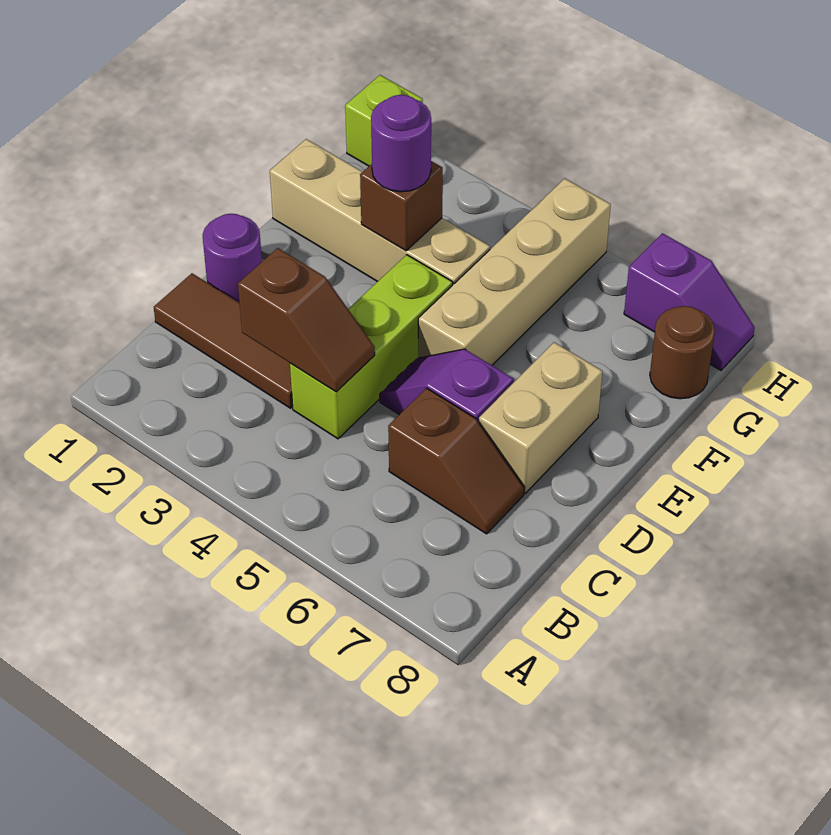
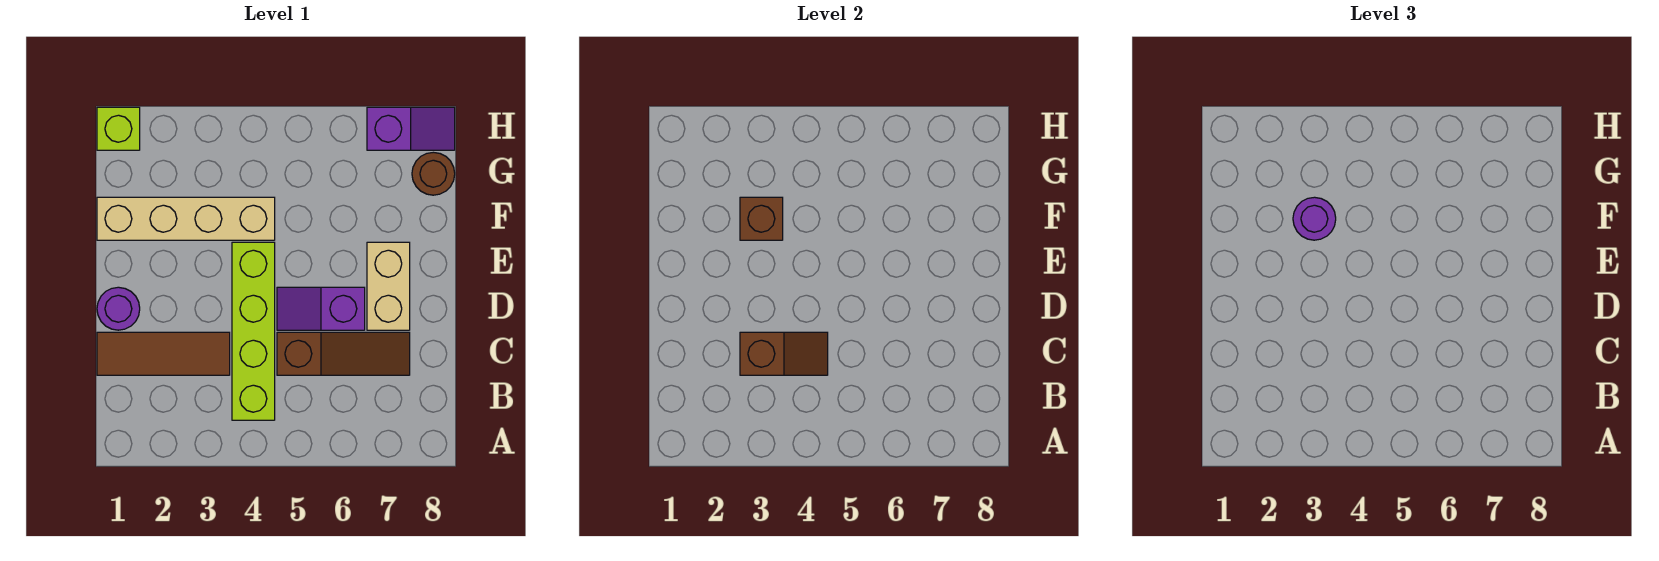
lime brick C4:E4 level 1 -> lime brick B4:E4 level 1
brown slope C6:C7 level 1 top 6 -> brown slope C5:C7 level 1 top 5
tan brick E5:H5 level 1 -> none

